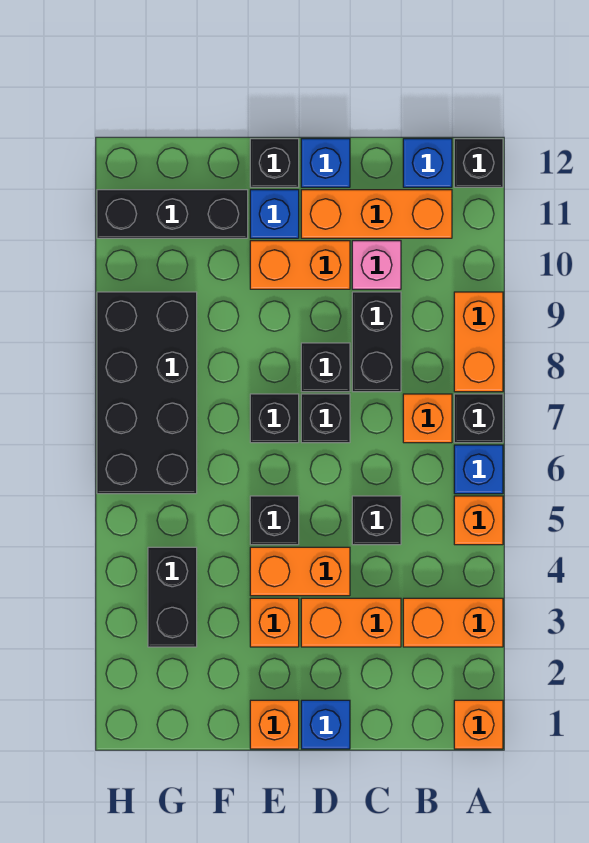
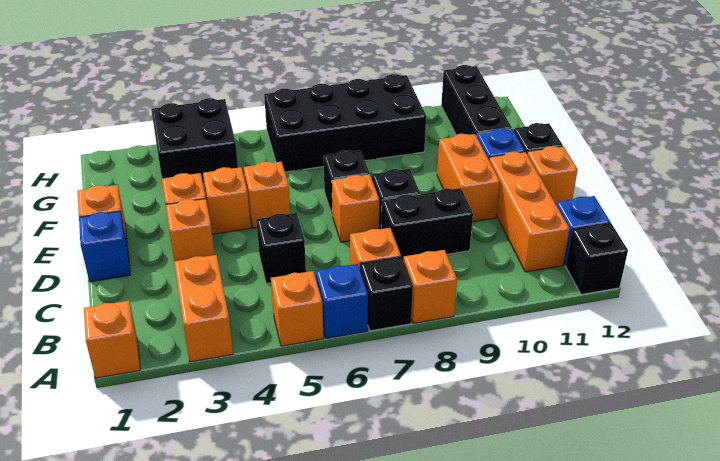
orange brick A8:A9 level 1 -> orange brick A8 level 1
orange brick C3:D3 level 1 -> orange brick D3 level 1
pink brick C10 level 1 -> none
orange brick D4:E4 level 1 -> orange brick E4 level 1
black brick D7 level 1 -> orange brick D7 level 1
blue brick D12 level 1 -> orange brick D12 level 1
black brick E5 level 1 -> orange brick E5 level 1
black brick G3:G4 level 1 -> black brick G3:H4 level 1

